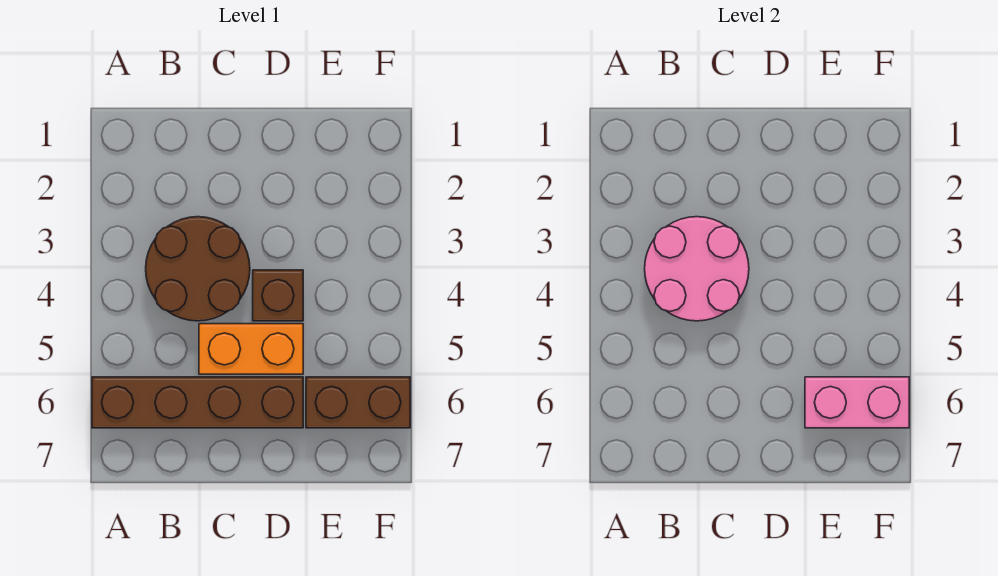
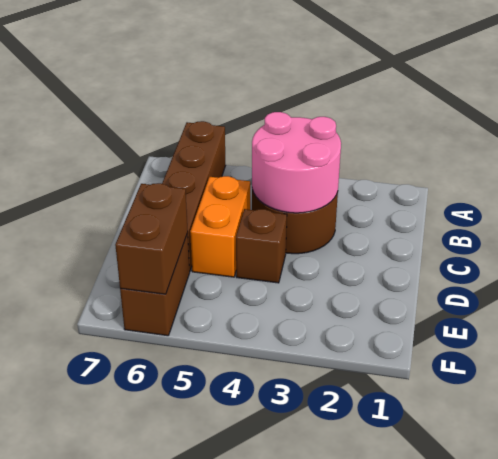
pink brick E6:F6 level 2 -> brown brick E6:F6 level 2

